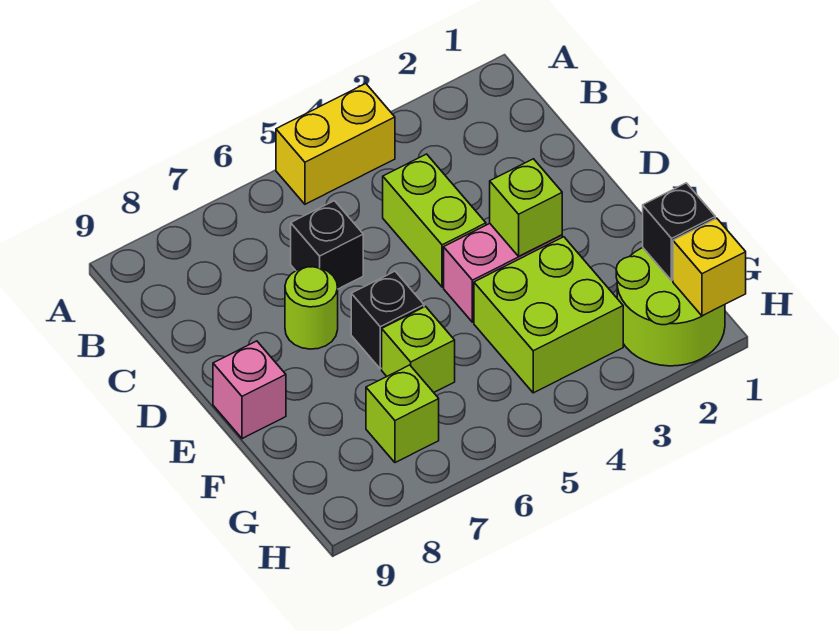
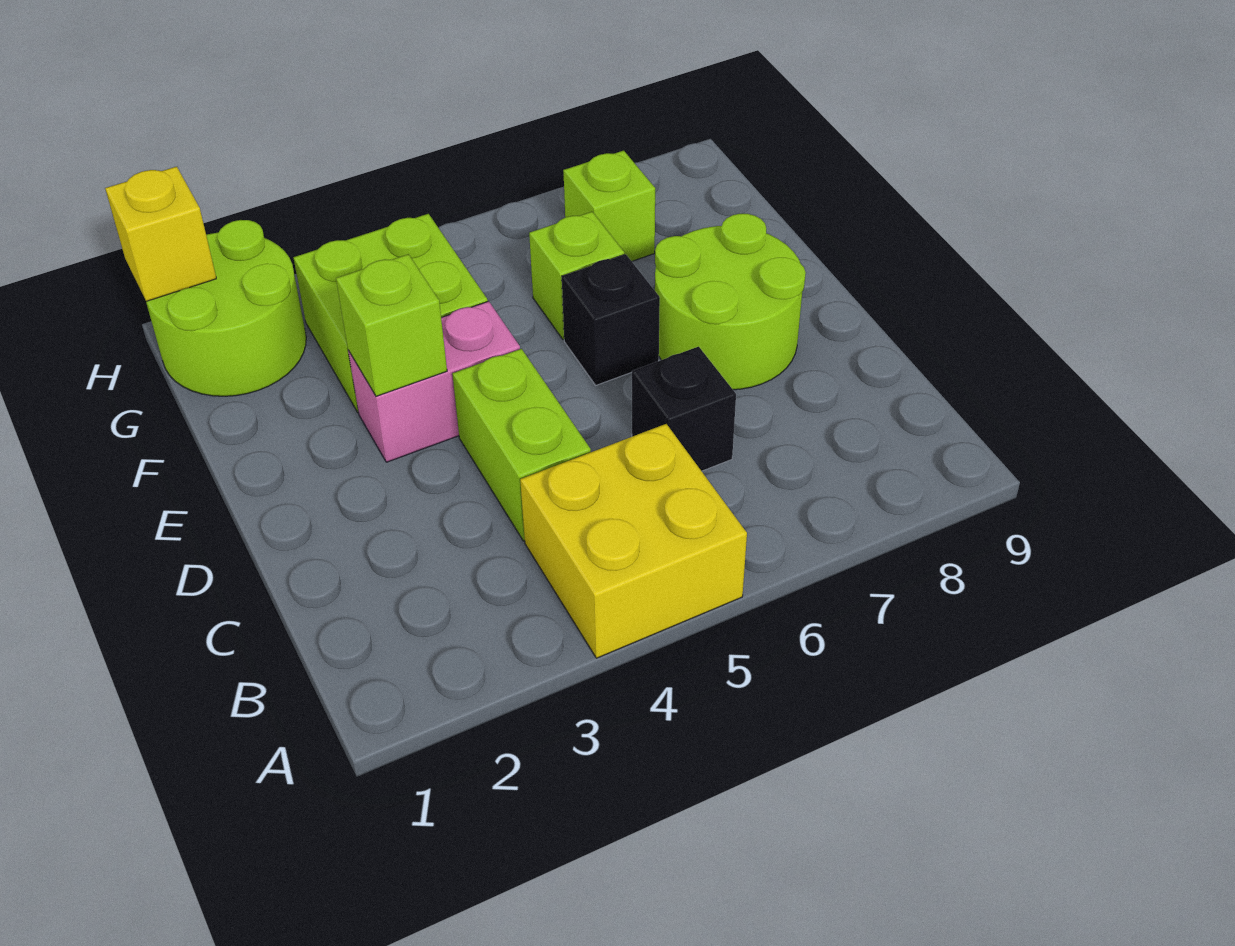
yellow brick A4:A5 level 1 -> yellow brick A4:B5 level 1
lime round brick D7 level 1 -> lime round brick D7:E8 level 1
pink brick E9 level 1 -> none
black brick G1 level 2 -> none

